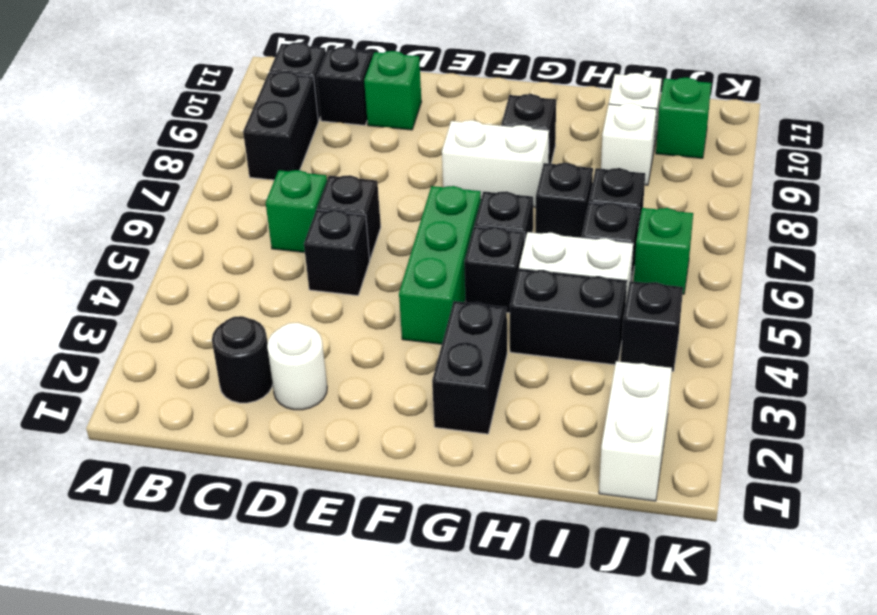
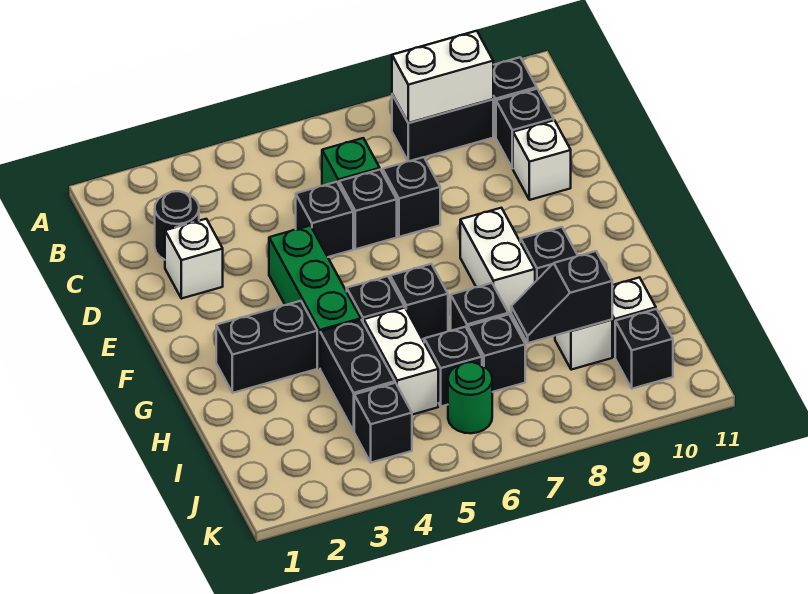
white round brick D2 level 1 -> white brick D2 level 1
none -> black brick D7 level 1
green brick D10 level 1 -> white brick D10 level 1
green brick F4:F6 level 1 -> green brick E4:G4 level 1
none -> black slope I8:I9 level 2 top 9
white brick J1:J2 level 1 -> white brick B8:B9 level 2
green brick J6 level 1 -> green round brick J6 level 1
green brick J10 level 1 -> black brick J10 level 1

